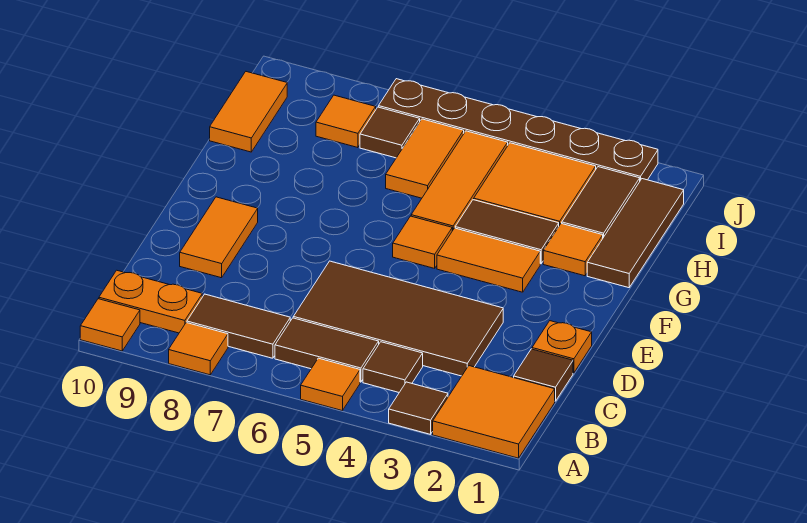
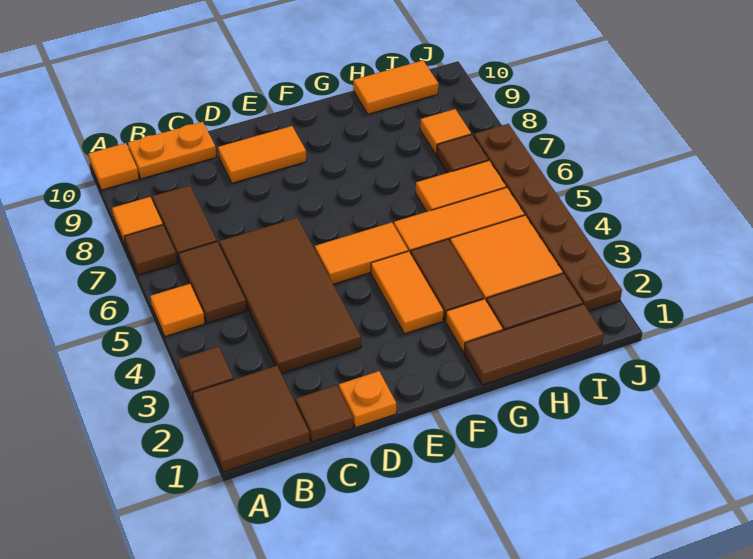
orange tile A1:B2 level 1 -> brown tile A1:B2 level 1
brown tile B4 level 1 -> brown tile A7 level 1
orange plate B9:B10 level 1 -> orange plate B10:C10 level 1
orange tile F5 level 1 -> orange tile E5:F5 level 1

